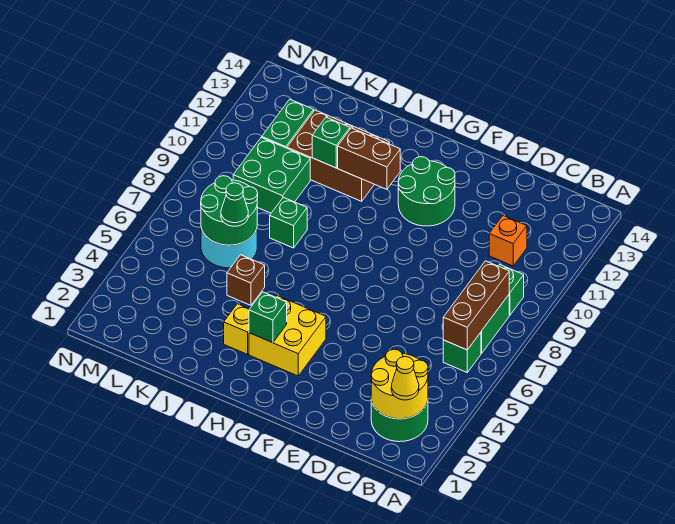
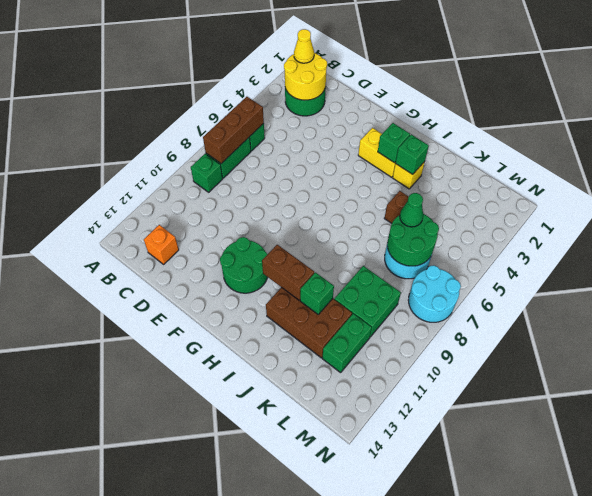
orange brick C11 level 1 -> orange brick C13 level 1
yellow brick G3:H4 level 1 -> yellow brick G3:H3 level 1
green brick J8 level 1 -> green brick I3 level 2
none -> cyan round brick M7:N8 level 1

